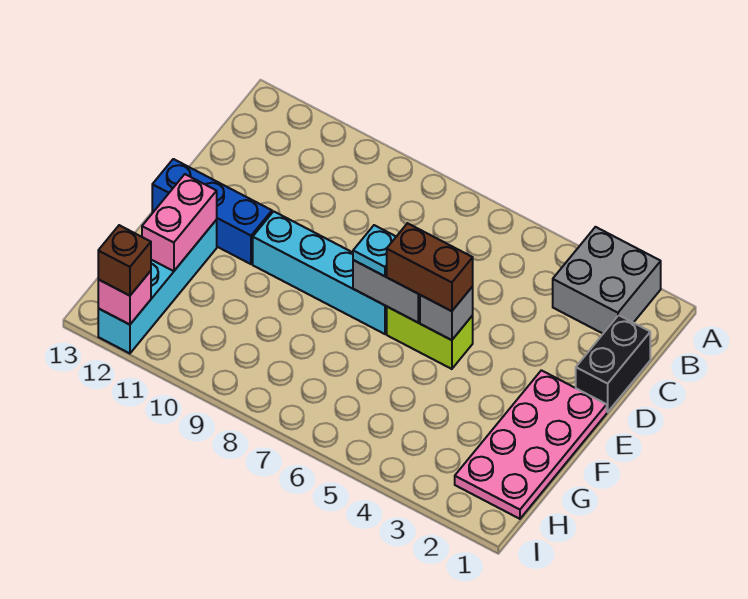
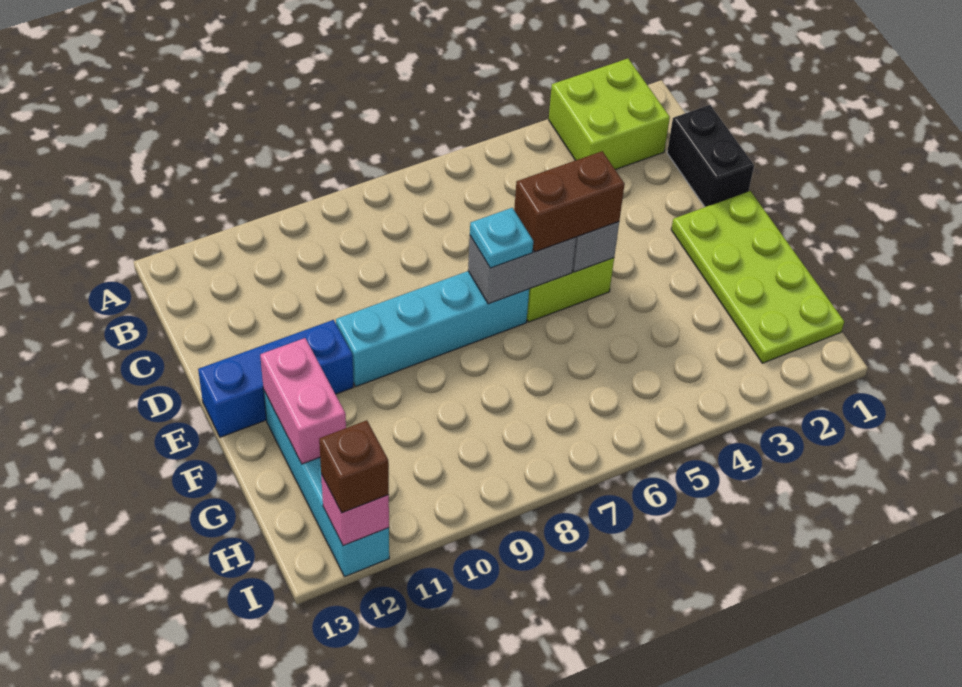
grey brick A2:B3 level 1 -> lime brick A2:B3 level 1
pink plate E1:H2 level 1 -> lime plate E1:H2 level 1

